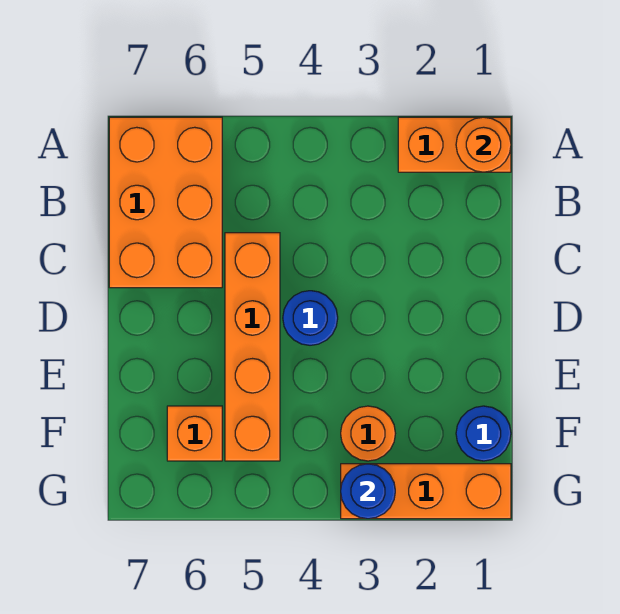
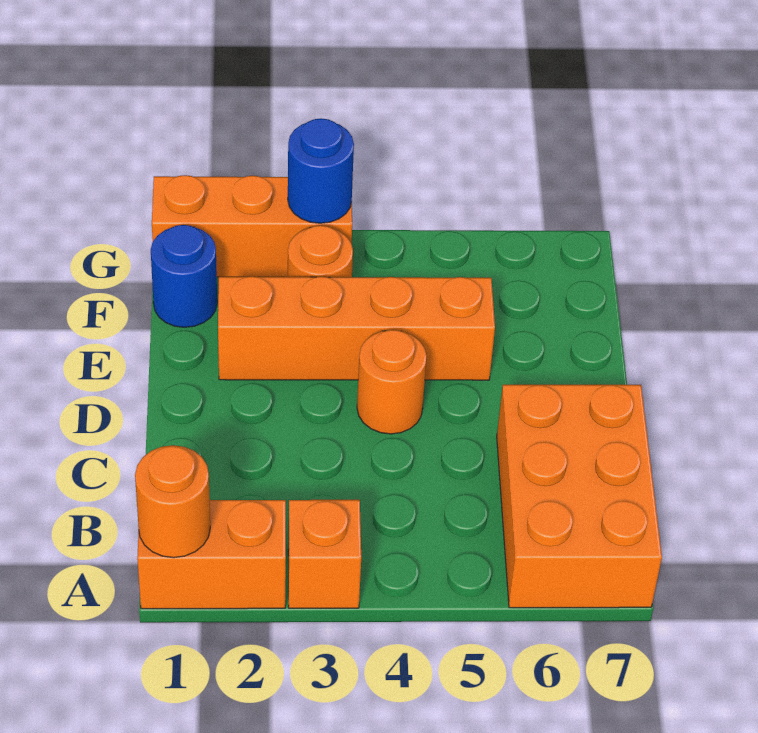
orange brick C5:F5 level 1 -> orange brick E2:E5 level 1
blue round brick D4 level 1 -> orange round brick D4 level 1
orange brick F6 level 1 -> orange brick A3 level 1

